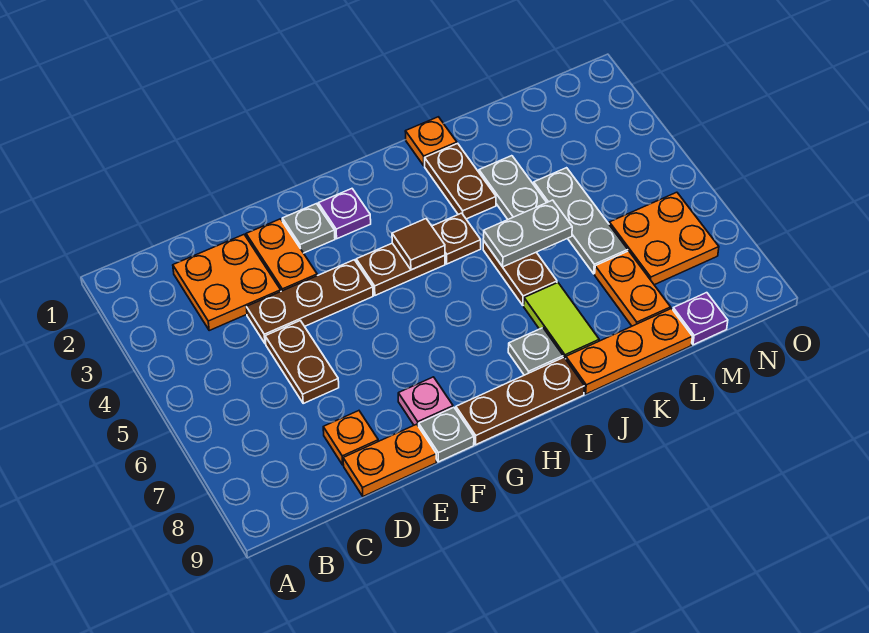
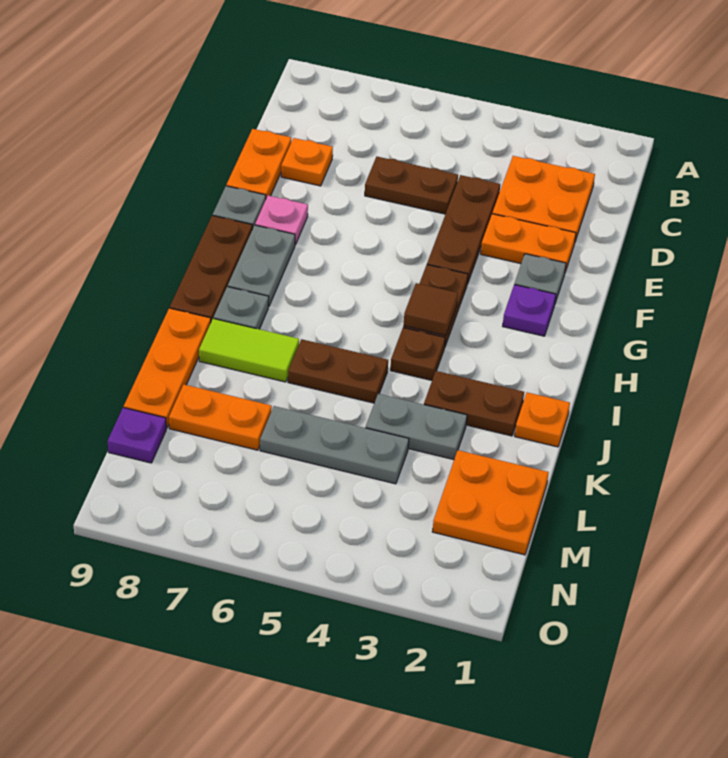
grey plate J5:K5 level 2 -> grey plate G8:H8 level 1
orange plate M6:N7 level 1 -> orange plate L1:M2 level 1

